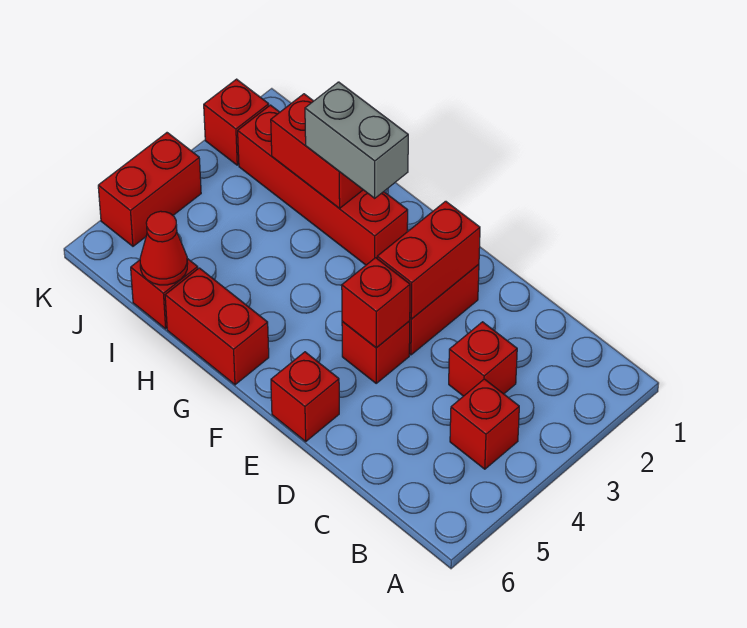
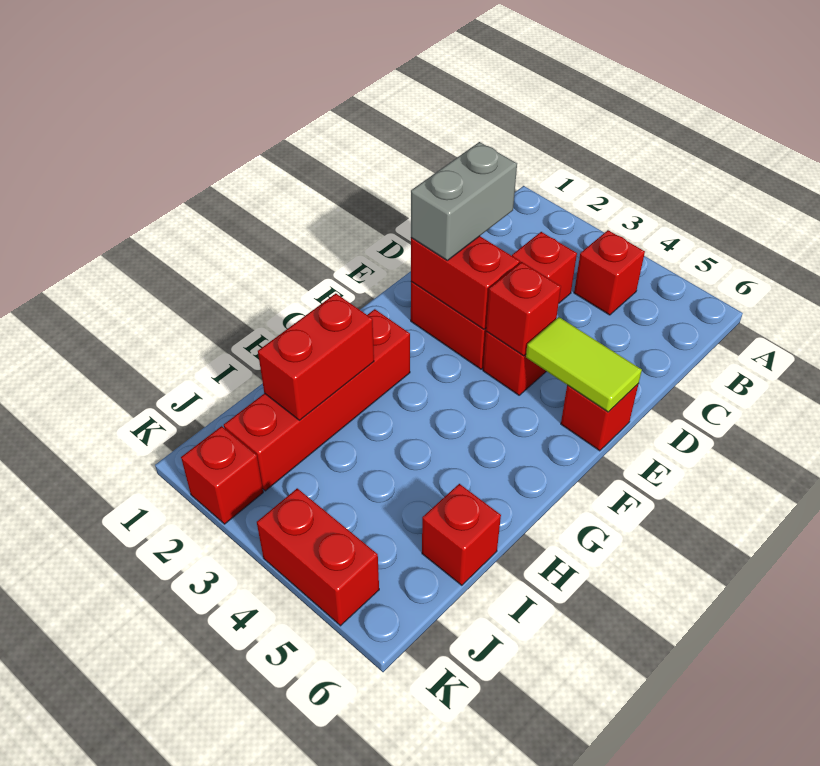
none -> lime tile E5:E6 level 2
grey brick G2:H2 level 3 -> grey brick D2:E2 level 3
red brick G6:H6 level 1 -> none
red cone I6 level 2 -> none

